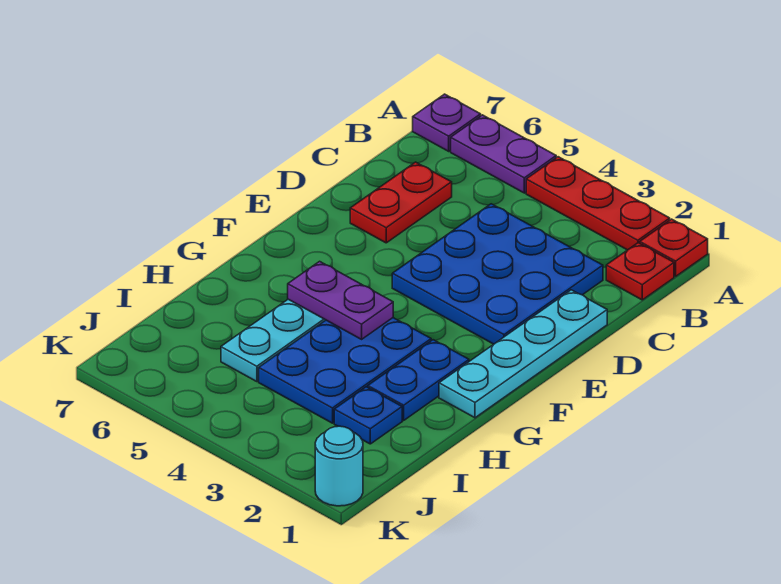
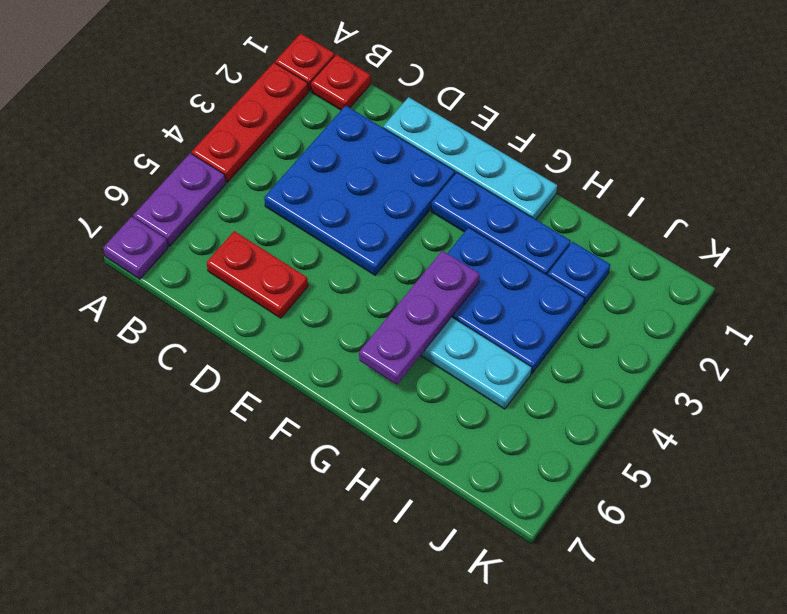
blue plate G2:H2 level 1 -> blue plate F2:H2 level 1
purple plate G4:G5 level 2 -> purple plate G4:G6 level 2
cyan round brick K1 level 1 -> none

